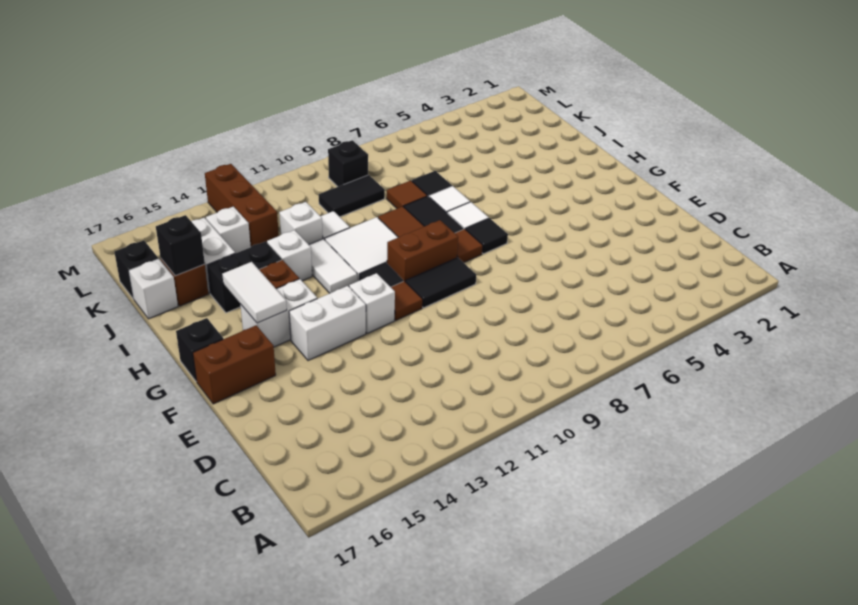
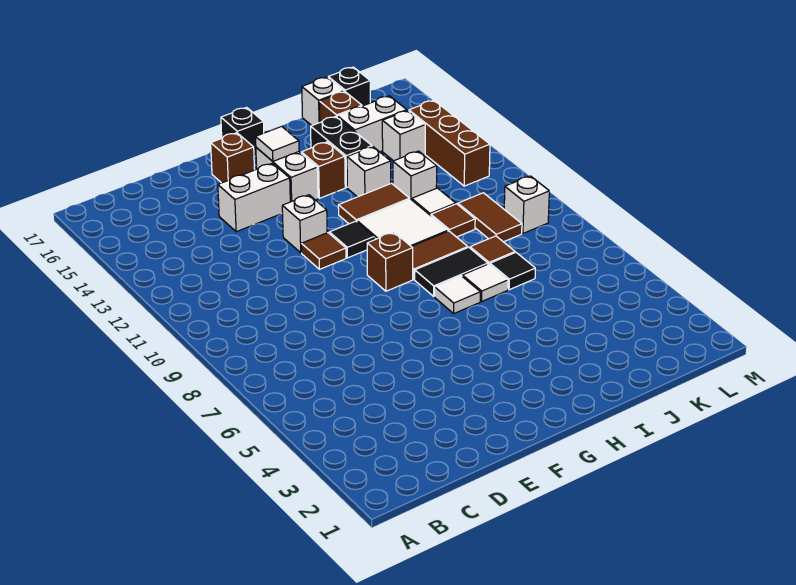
black tile F9:F10 level 1 -> none
white brick F13:F14 level 1 -> white brick E14:F14 level 1
brown brick F16:F17 level 1 -> brown brick F16 level 1
black tile G7 level 1 -> none
brown tile G8 level 1 -> brown tile J10 level 1
brown brick G9:G10 level 1 -> brown brick G9 level 1
white tile G15:H15 level 2 -> white tile G15 level 2
white tile H12:I12 level 1 -> brown tile H12:I12 level 1
black brick J16 level 2 -> none
black tile K9:K10 level 1 -> brown tile K9:K10 level 1
brown brick K13:M13 level 1 -> brown brick L12:L14 level 1
black brick L9 level 1 -> white brick L9 level 1

